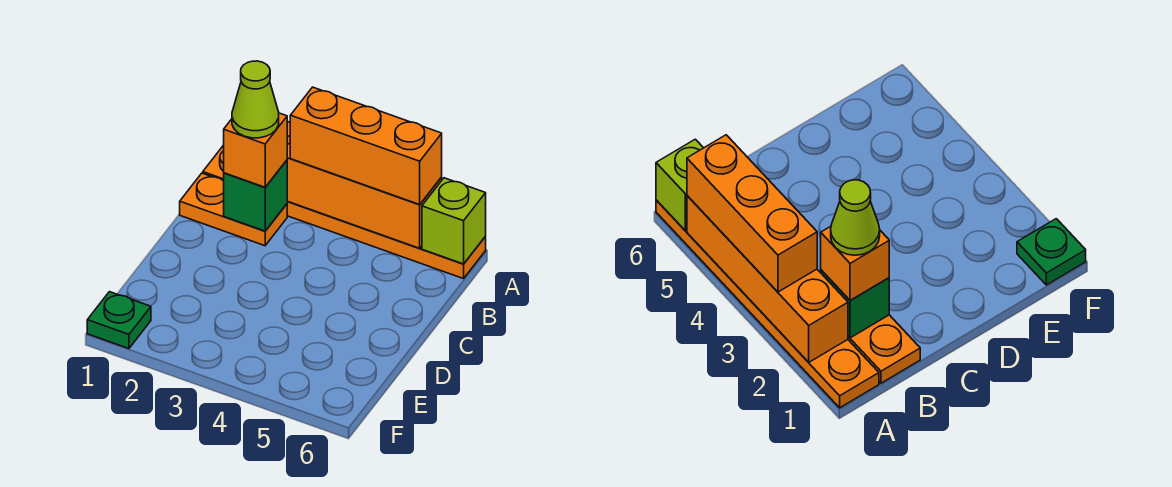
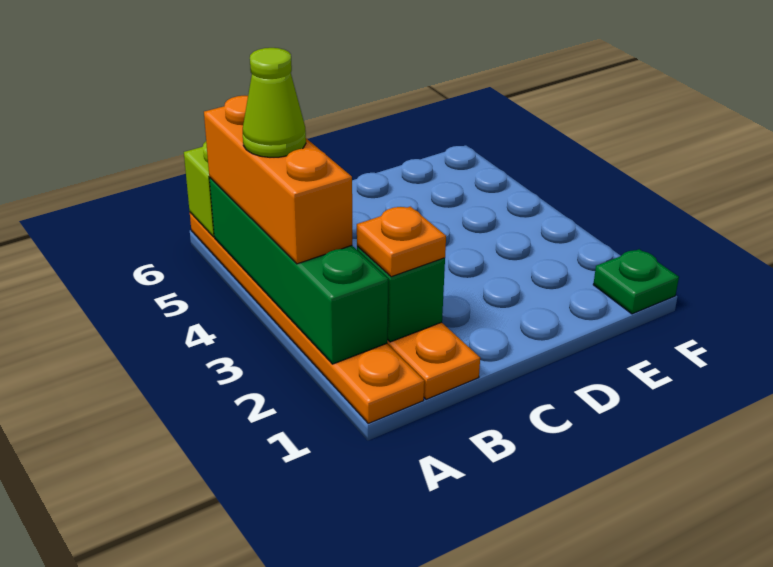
orange brick A2:A5 level 2 -> green brick A2:A5 level 2
orange brick B2 level 3 -> orange plate B2 level 3
lime cone B2 level 4 -> lime cone A4 level 4

